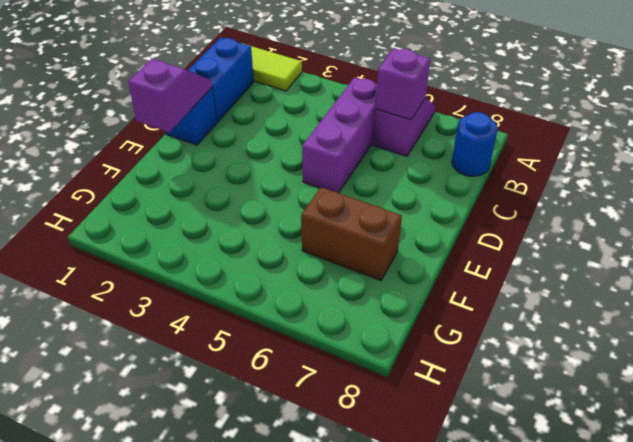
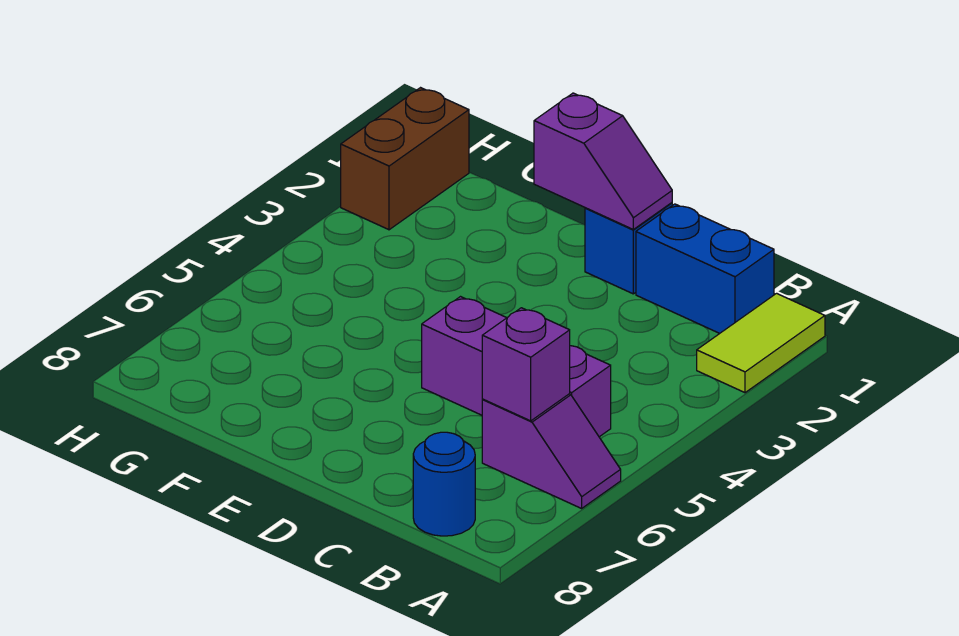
brown brick F6:F7 level 1 -> brown brick H1:H2 level 1

